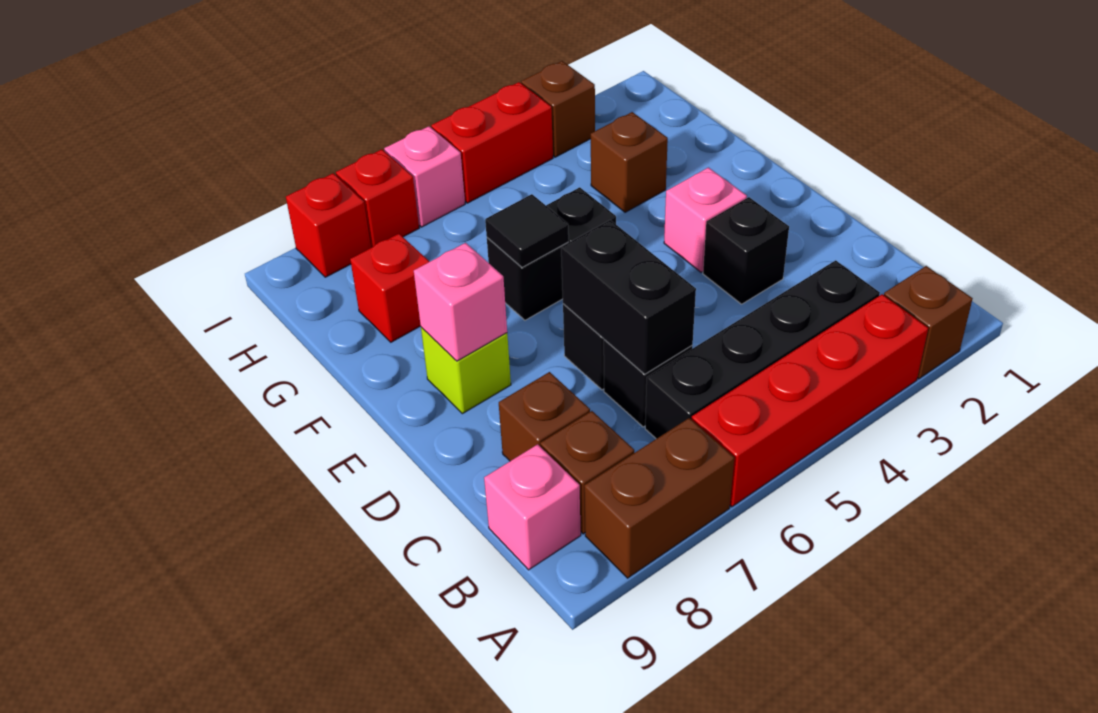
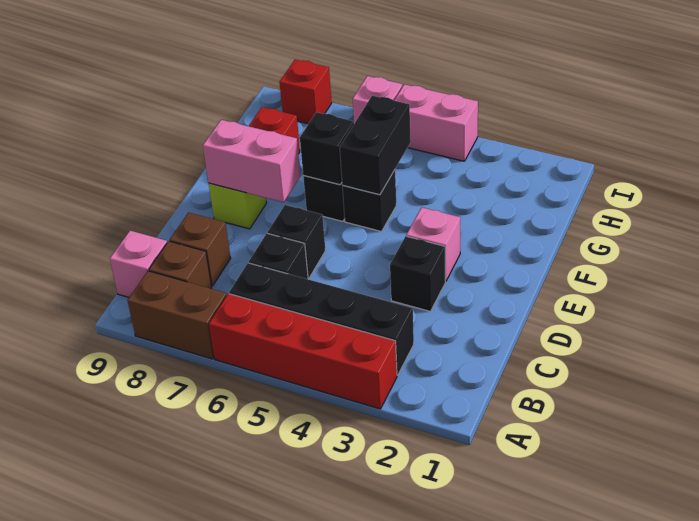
brown brick A2 level 1 -> none
black brick C6:D6 level 2 -> black brick F5:G5 level 2
pink brick E8 level 2 -> pink brick E7:E8 level 2
black tile F6 level 2 -> black brick F6 level 2
brown brick G3 level 1 -> none
brown brick I3 level 1 -> none
red brick I4:I5 level 1 -> pink brick I4:I5 level 1
red brick I7 level 1 -> none

